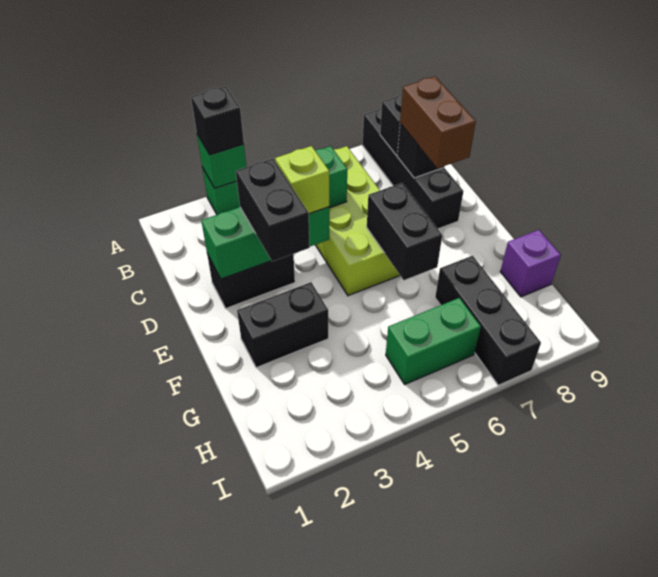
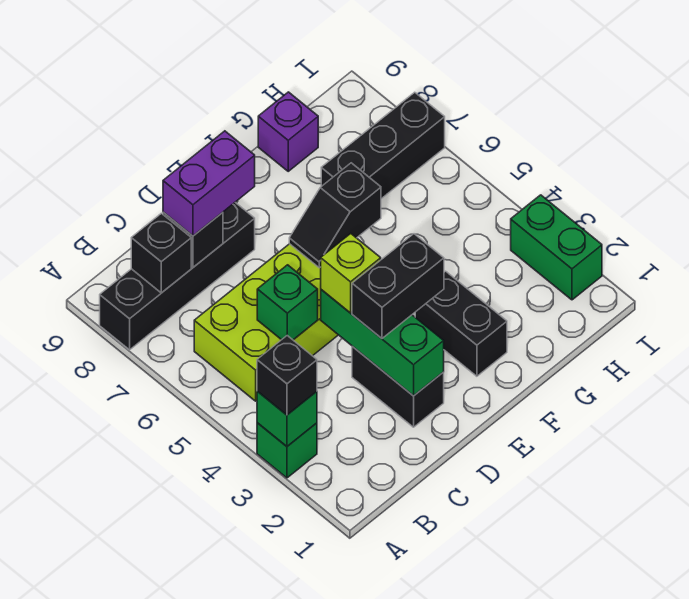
brown brick C8:D8 level 3 -> purple brick C8:D8 level 3
black brick E6:F6 level 2 -> black slope E6:F6 level 2 top F
green brick H5:H6 level 1 -> green brick I2:I3 level 1

